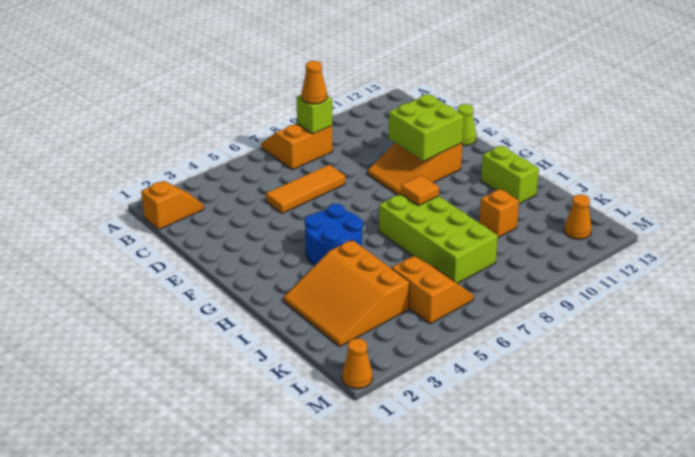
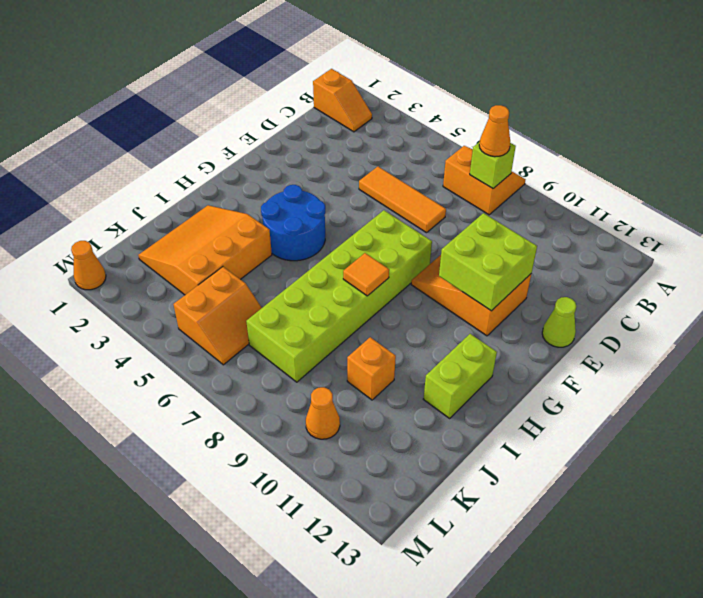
lime brick H7:K8 level 1 -> lime brick F7:K8 level 1
orange cone L12 level 1 -> orange cone L10 level 1

